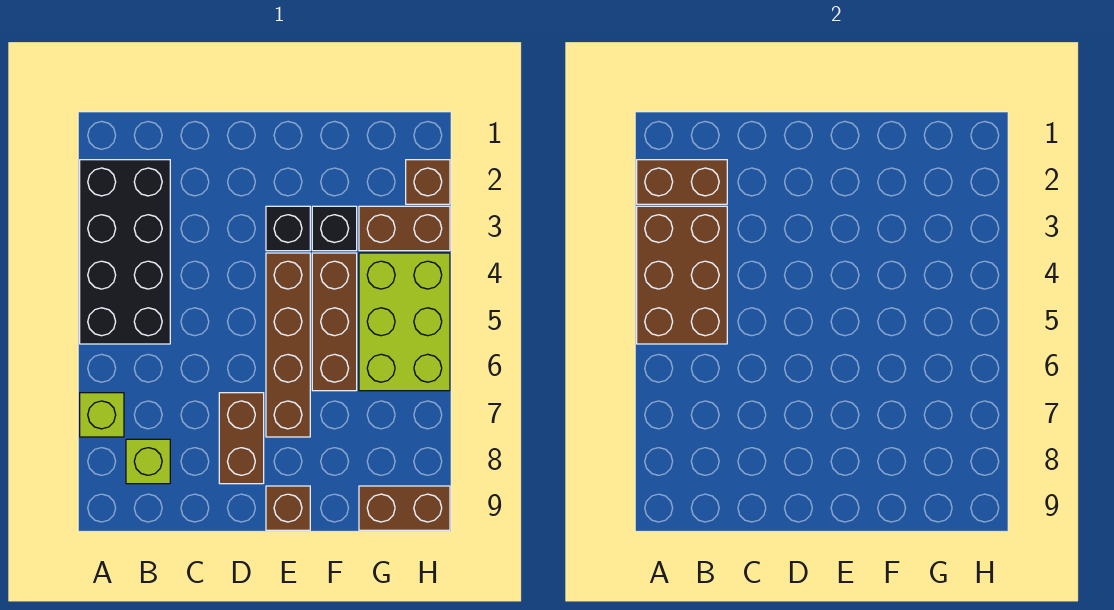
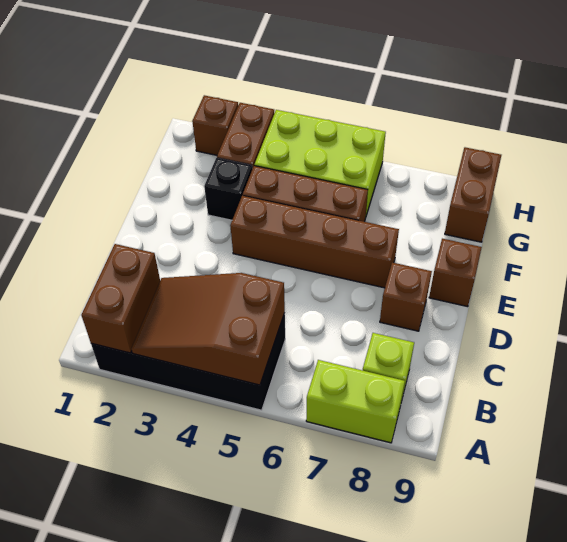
brown brick A3:B5 level 2 -> brown slope A3:B5 level 2 top 5
lime brick A7 level 1 -> lime brick A7:A8 level 1
brown brick D7:D8 level 1 -> brown brick D8 level 1
black brick E3 level 1 -> none

